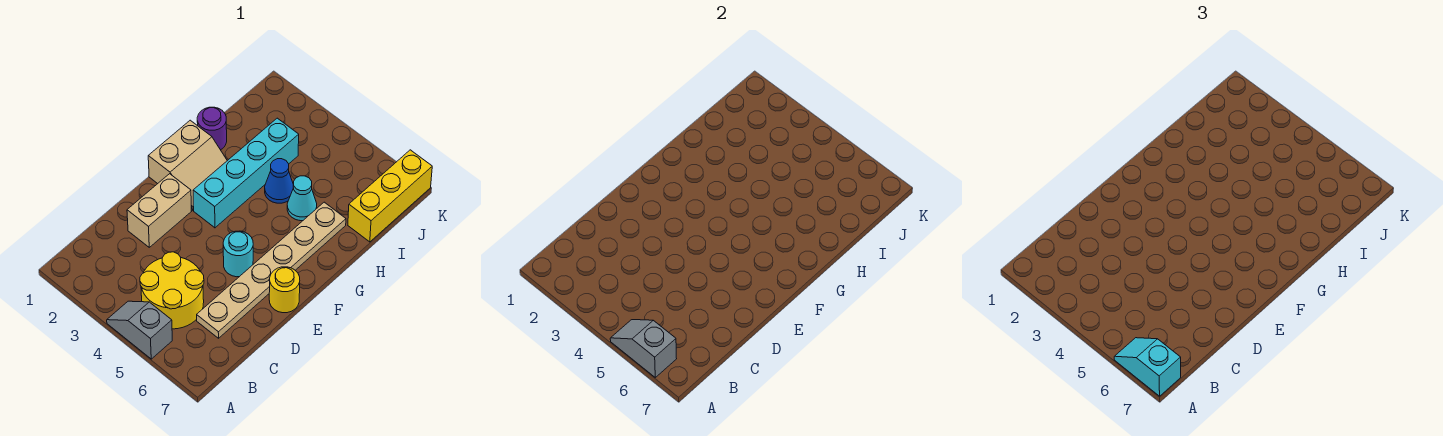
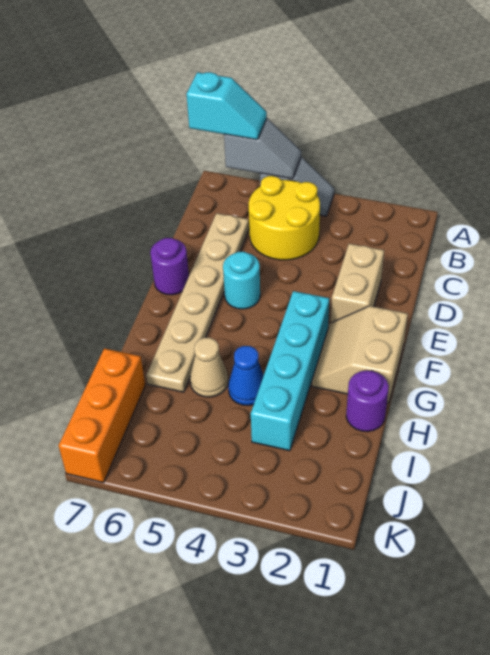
yellow round brick E7 level 1 -> purple round brick E7 level 1
cyan cone H5 level 1 -> tan cone H5 level 1
yellow brick I7:K7 level 1 -> orange brick I7:K7 level 1

